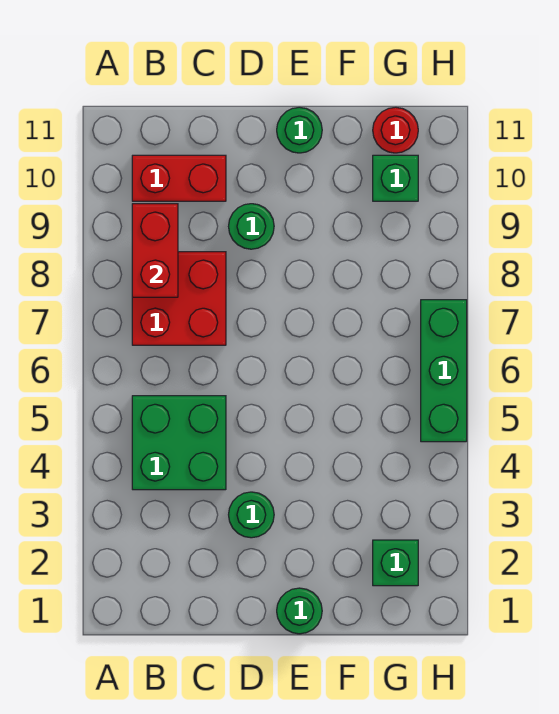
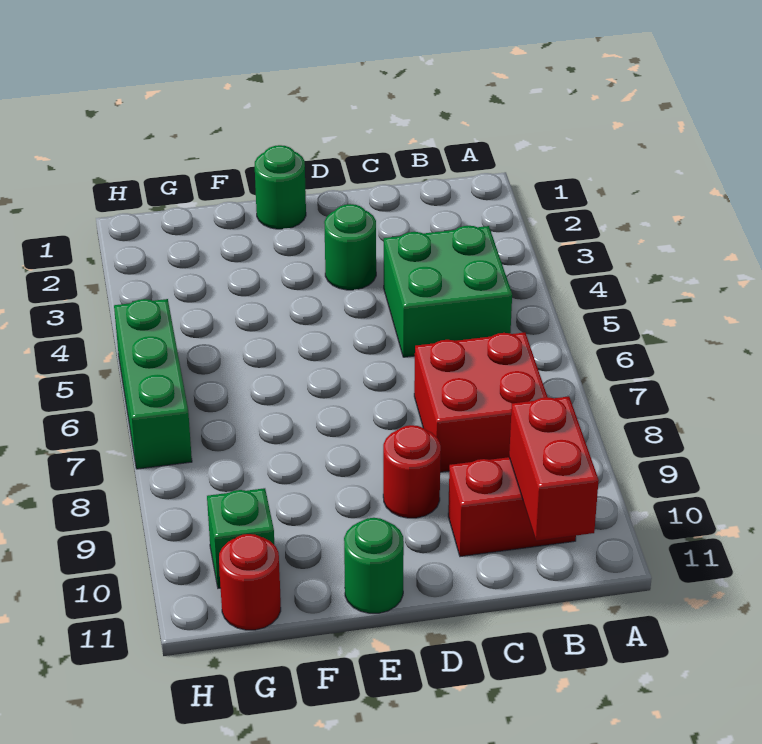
red brick B8:B9 level 2 -> red brick B10:B11 level 2
green round brick D9 level 1 -> red round brick D9 level 1
green brick G2 level 1 -> none

